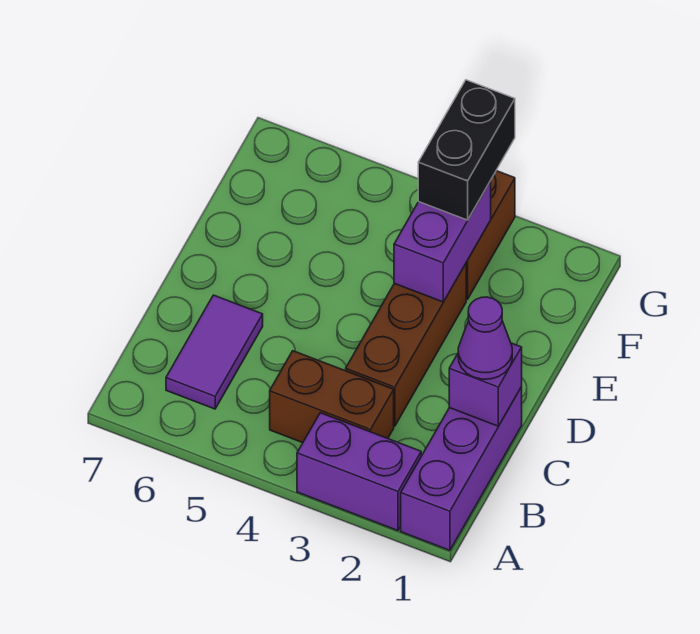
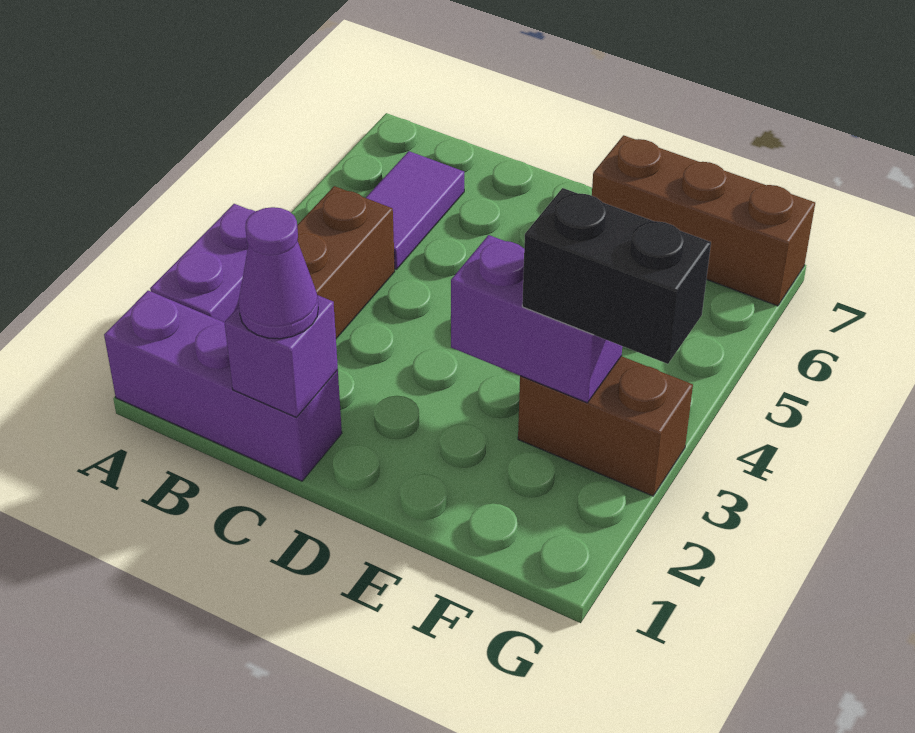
purple tile B6:C6 level 1 -> purple tile B5:B6 level 1
brown brick C3:E3 level 1 -> brown brick E7:G7 level 1

